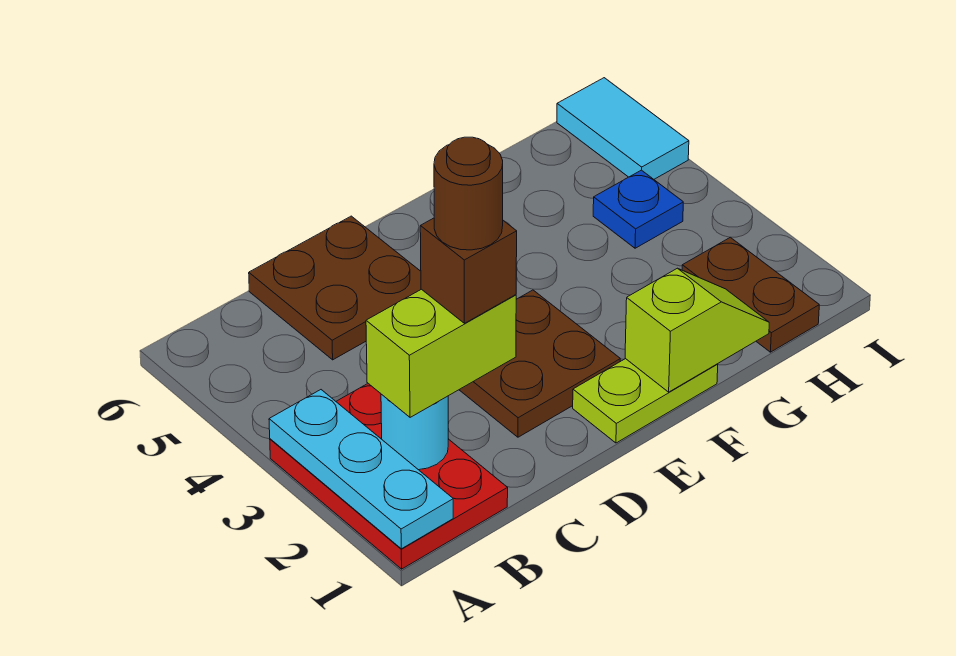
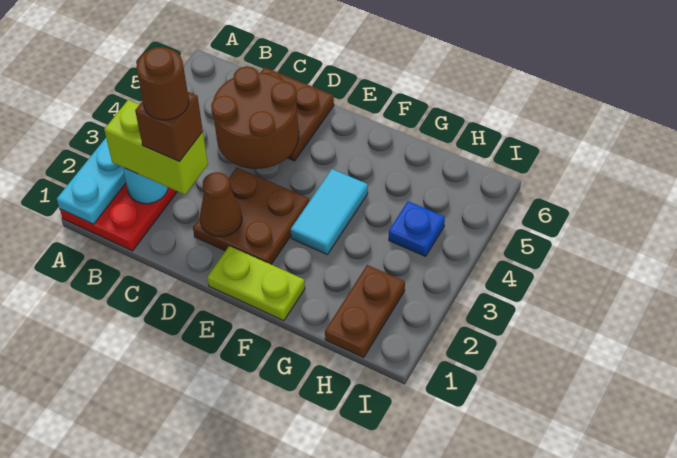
none -> brown round brick C4:D5 level 2
none -> brown cone D2 level 2
lime slope F1:G1 level 2 top F -> none
cyan tile I5:I6 level 1 -> cyan tile F3:F4 level 1

